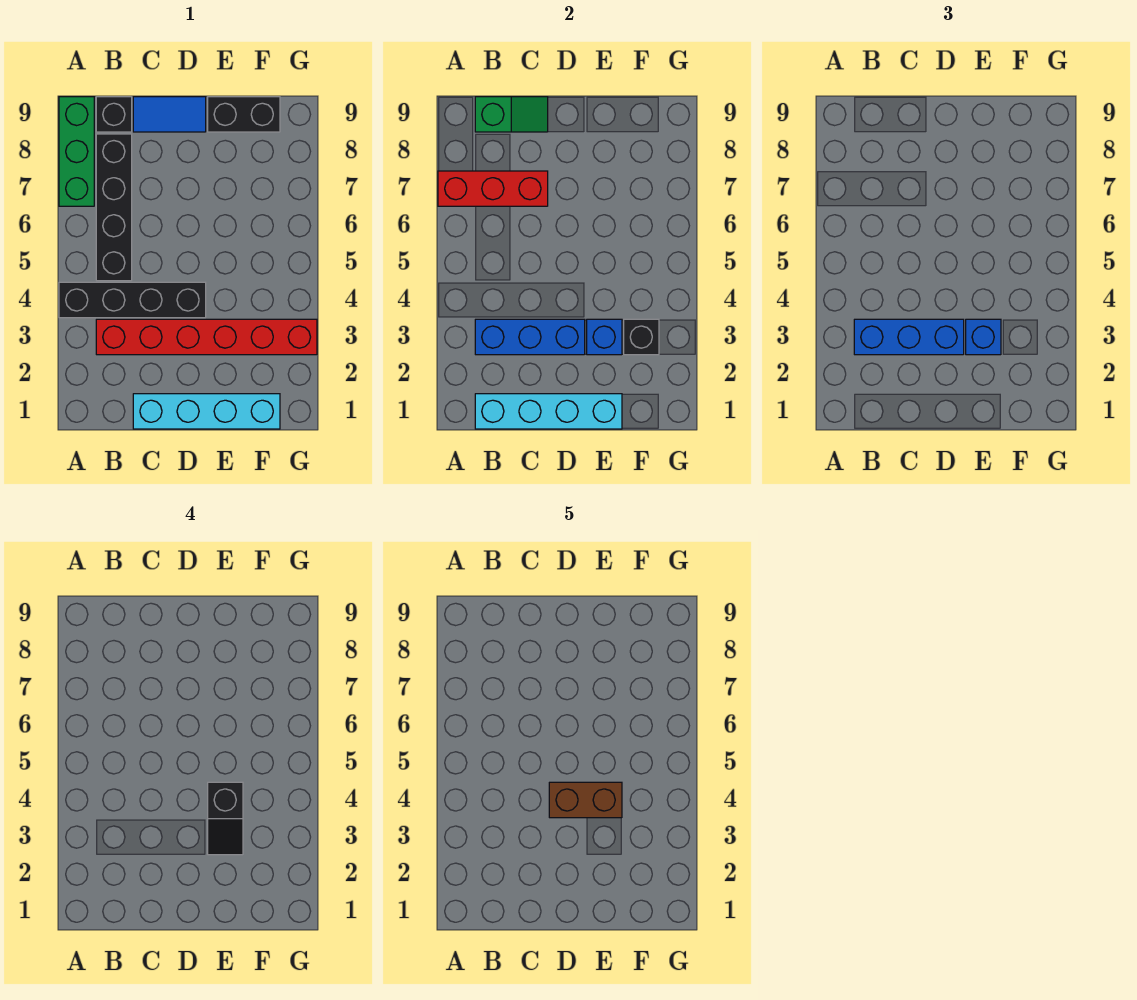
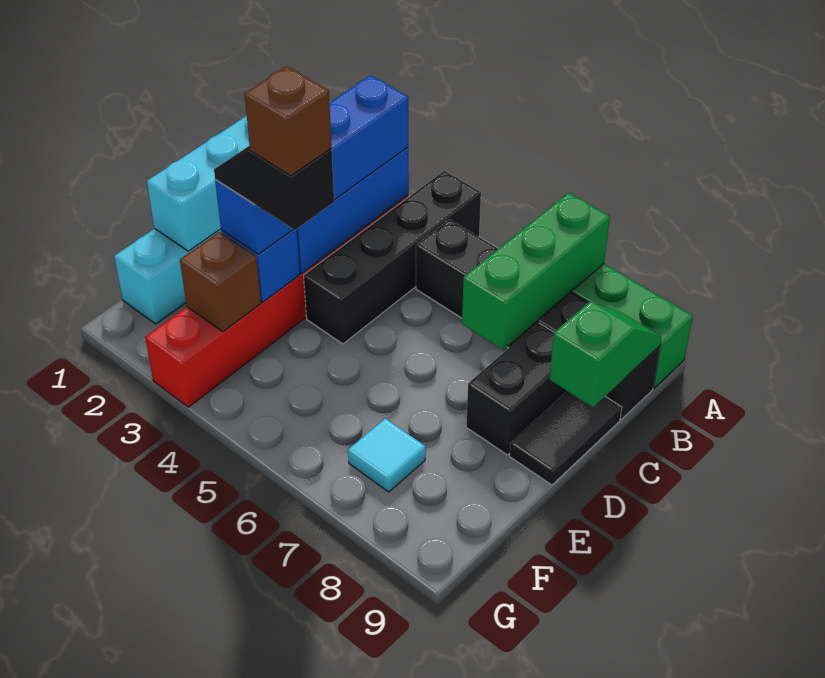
red brick A7:C7 level 2 -> green brick A7:C7 level 2
green slope B9:C9 level 2 top B -> green slope B9:C9 level 2 top C
blue tile C9:D9 level 1 -> black tile C9:D9 level 1
brown brick D4:E4 level 5 -> brown brick E4 level 5
black brick E9:F9 level 1 -> black brick C8:D8 level 1
black brick F3 level 2 -> brown brick F3 level 2
none -> cyan tile F7 level 1

